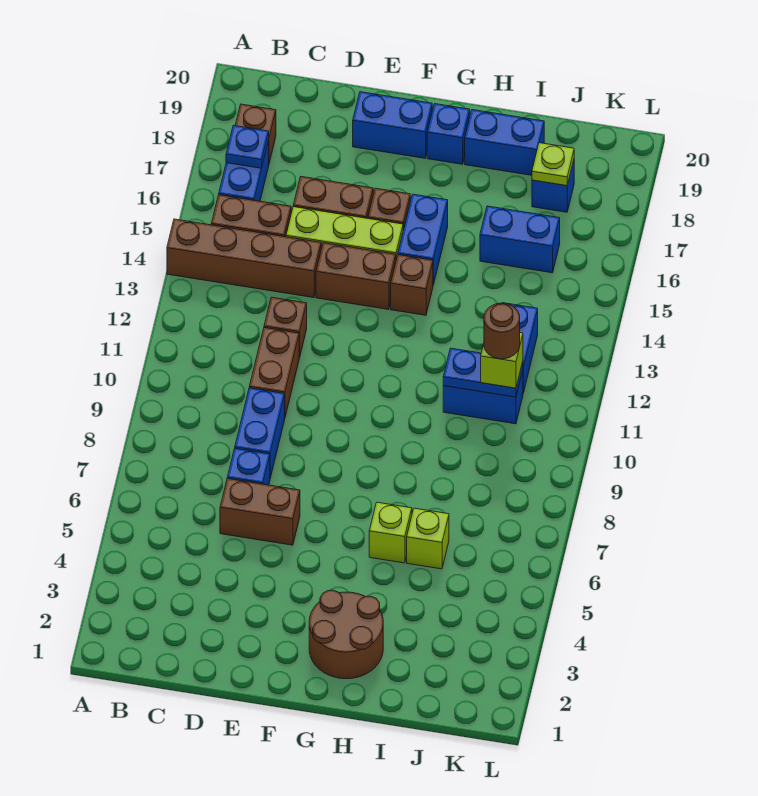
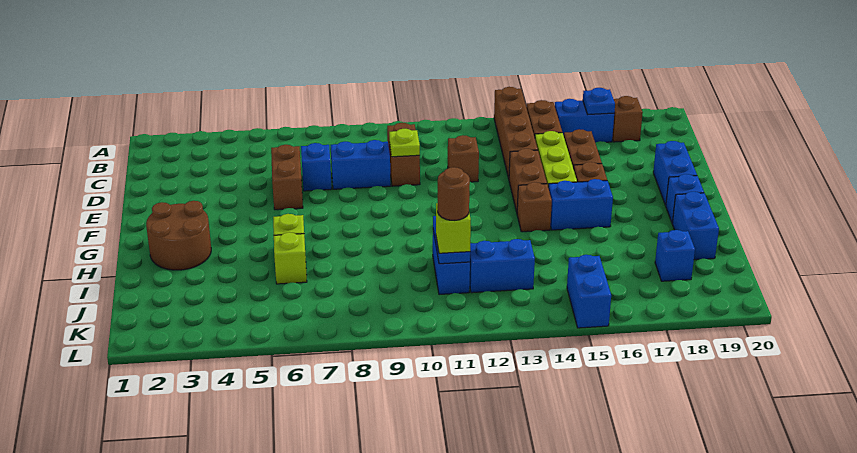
brown brick D10:D11 level 1 -> brown brick C10:D10 level 1
blue brick I16:J16 level 1 -> blue brick K15:L15 level 1
lime plate J18 level 2 -> lime plate D10 level 2

